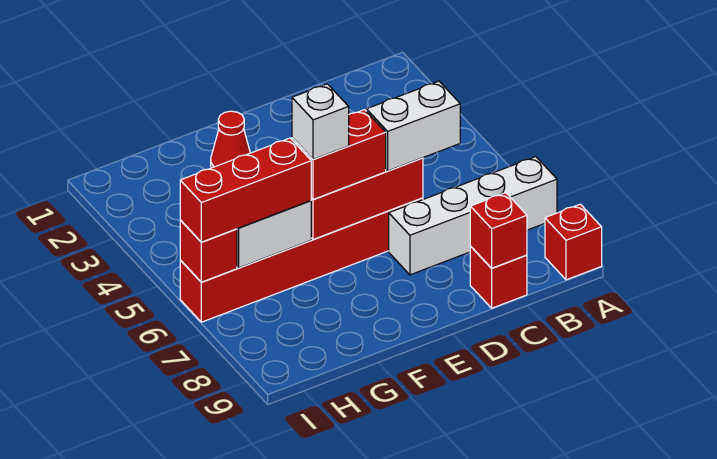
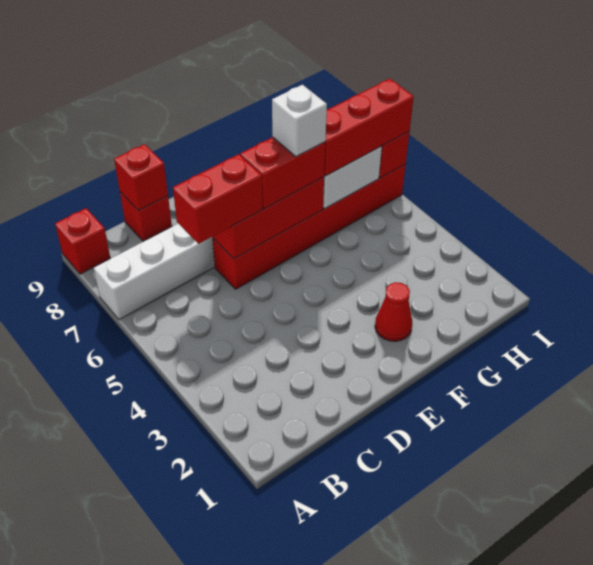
white brick C6:D6 level 3 -> red brick C6:D6 level 3

